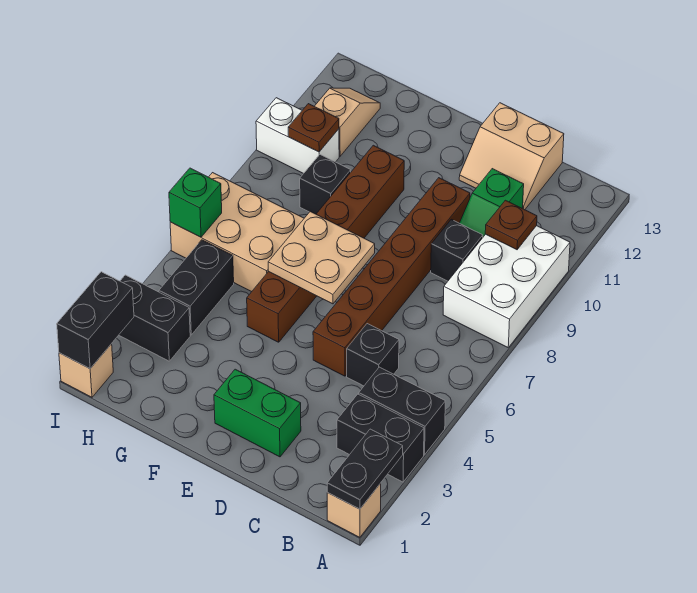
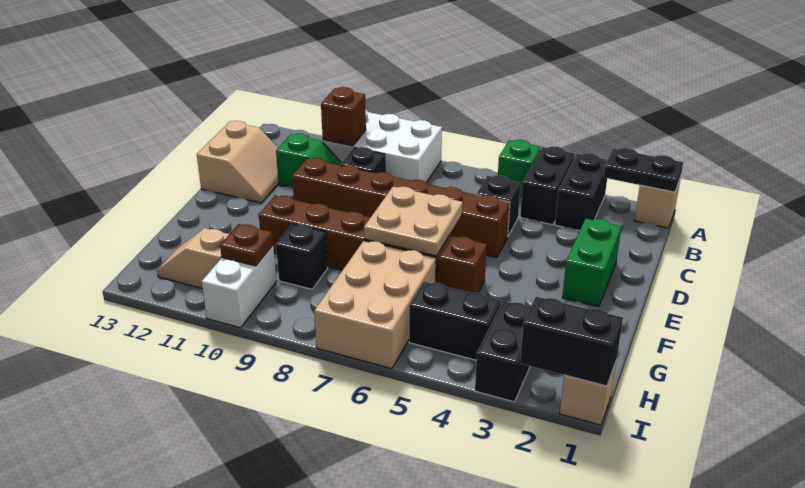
brown plate B10 level 2 -> brown brick B10 level 2
green brick I6 level 2 -> green brick A5 level 1

